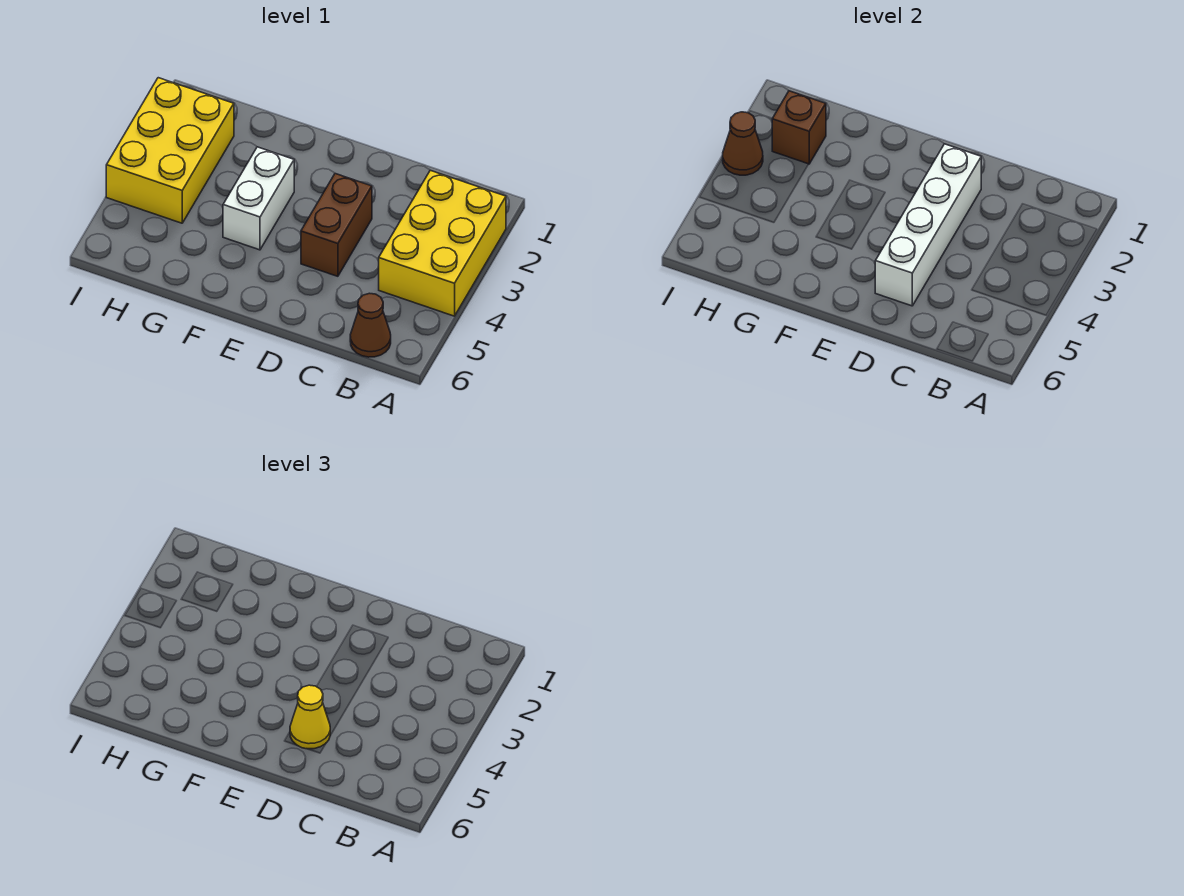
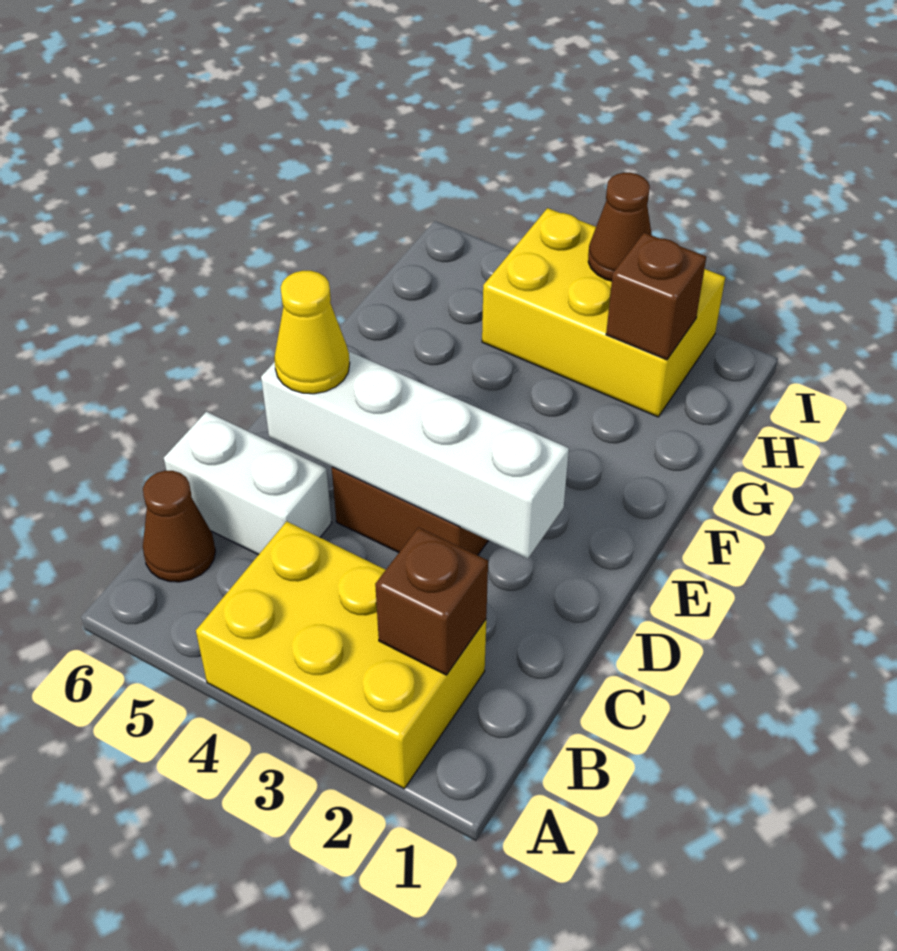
none -> brown brick B2 level 2
white brick F3:F4 level 1 -> white brick C5:C6 level 1

